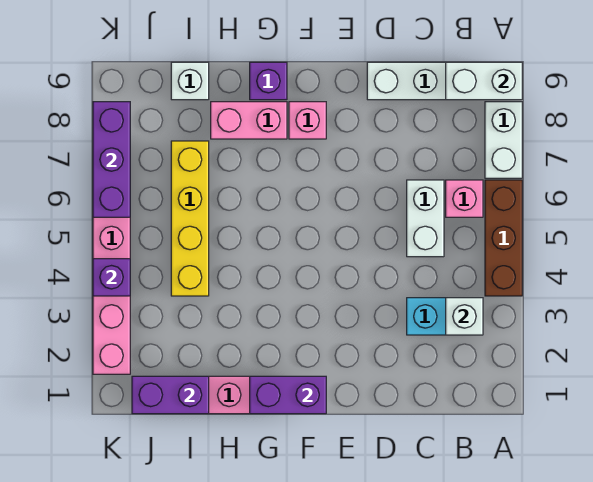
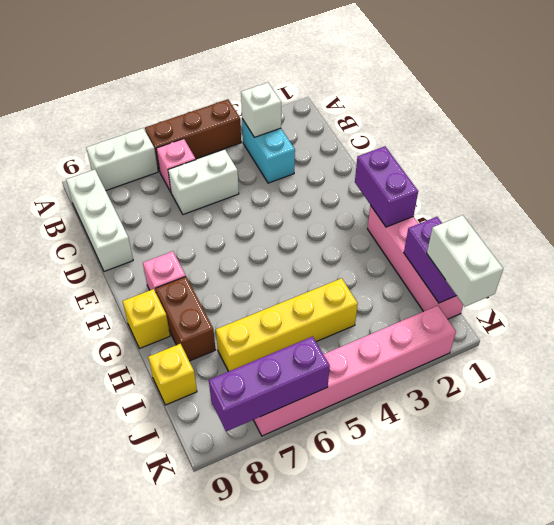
white brick A9:B9 level 2 -> white brick J1:K1 level 3
pink brick G8:H8 level 1 -> brown brick G8:H8 level 1
purple brick G9 level 1 -> yellow brick G9 level 1
white brick I9 level 1 -> yellow brick I9 level 1
purple brick K4 level 2 -> none

